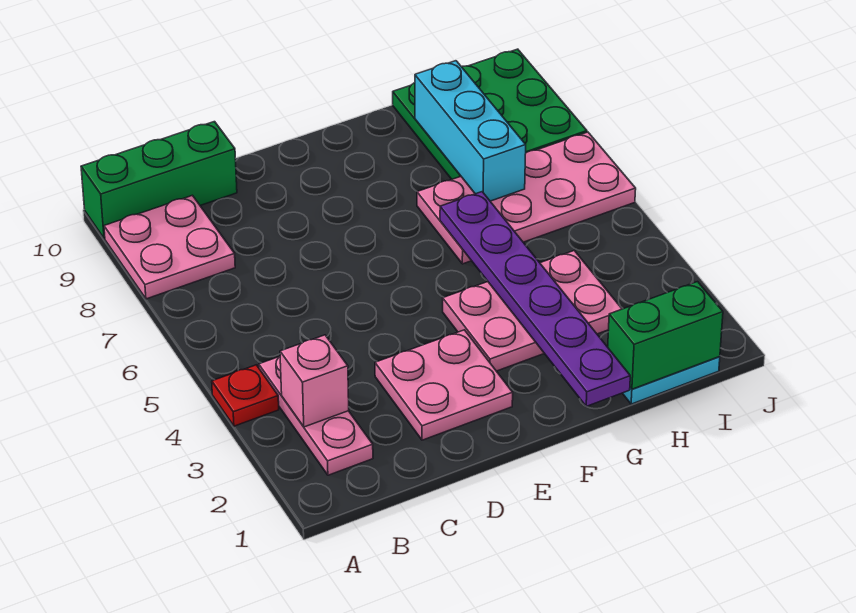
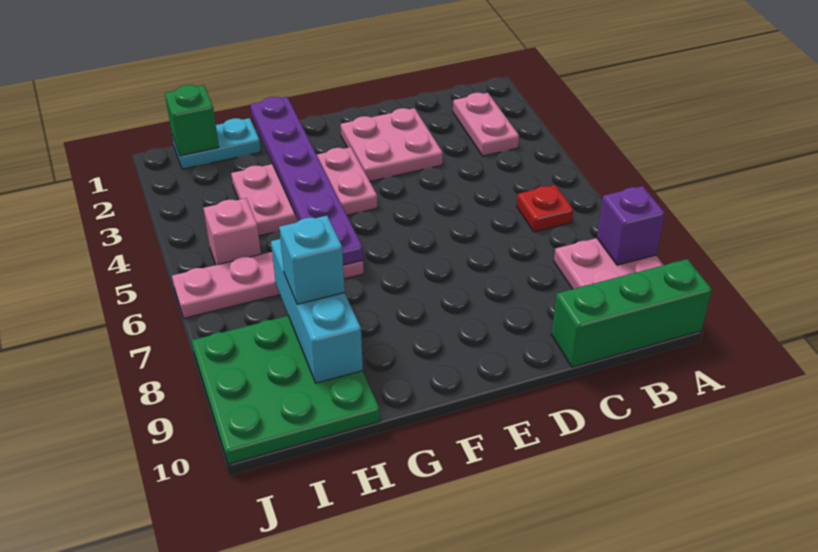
red plate A4 level 1 -> red plate B6 level 1
none -> purple brick A8 level 2
pink plate B2:B4 level 1 -> pink plate B2:B3 level 1
pink brick B3 level 2 -> pink brick I5 level 1
pink plate G6:J7 level 1 -> pink plate G6:J6 level 1
green brick H1:I1 level 2 -> green brick I1 level 2
none -> cyan brick H8 level 3

